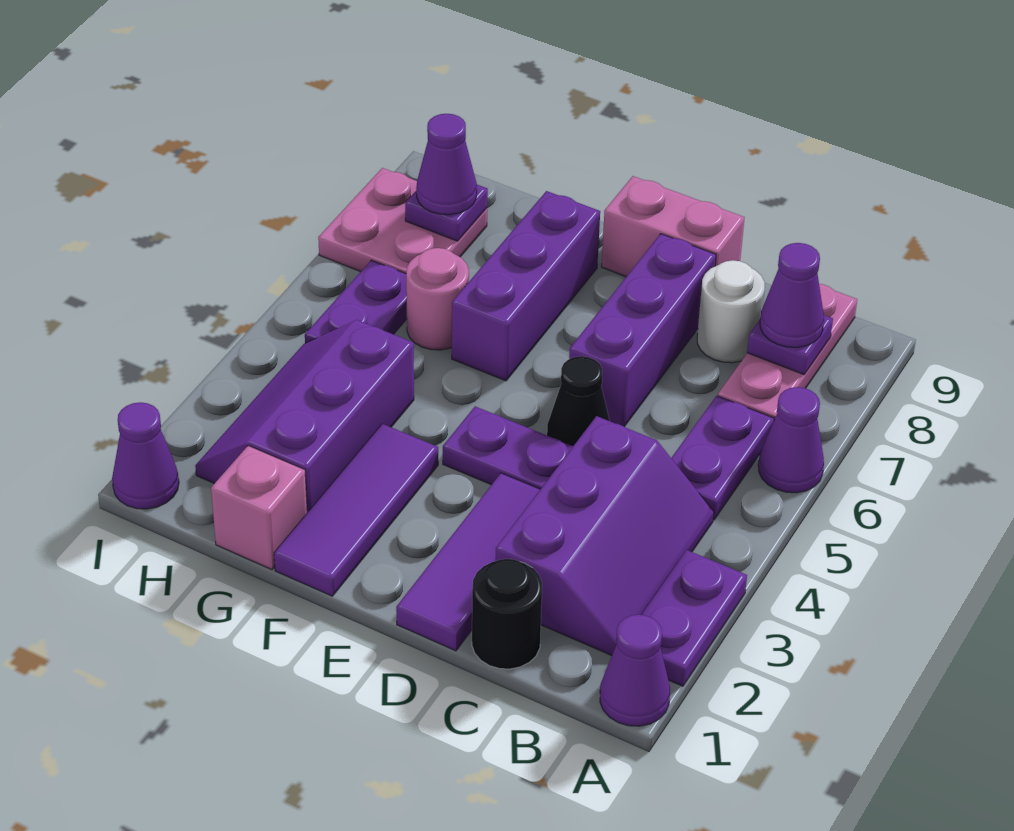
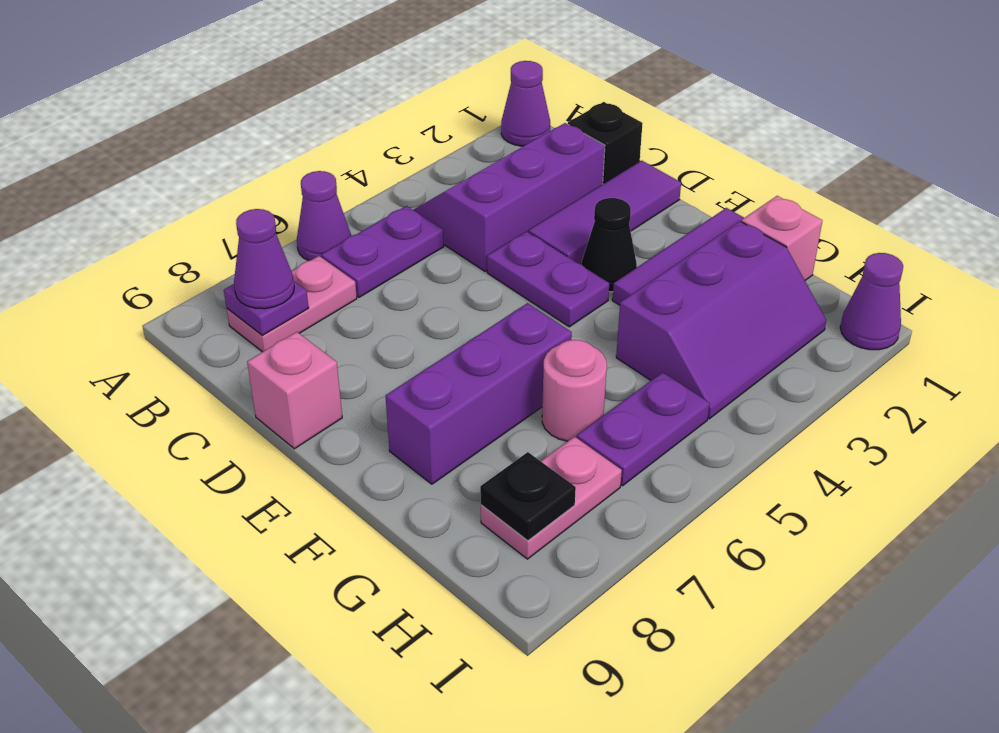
purple plate A2:A3 level 1 -> none
pink plate B7:B9 level 1 -> pink plate B7:B8 level 1
black round brick C1 level 1 -> black brick C1 level 1
white round brick C8 level 1 -> none
black cone D5 level 1 -> black cone E3 level 1
purple brick D6:D8 level 1 -> none
pink brick D9:E9 level 1 -> pink brick D9 level 1
pink plate H7:I8 level 1 -> pink plate H7:H8 level 1
purple plate H8 level 2 -> black plate H8 level 2
purple cone H8 level 3 -> none

